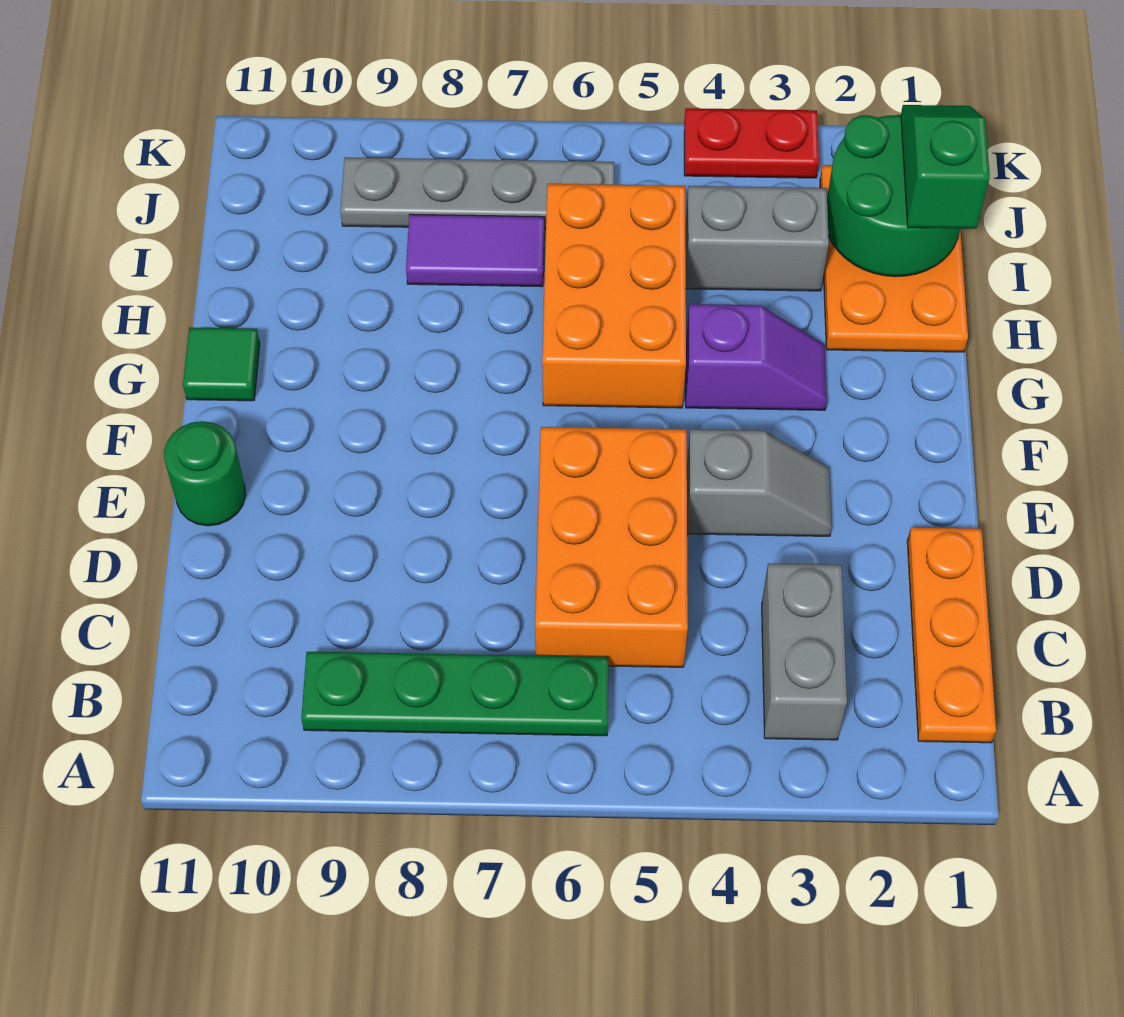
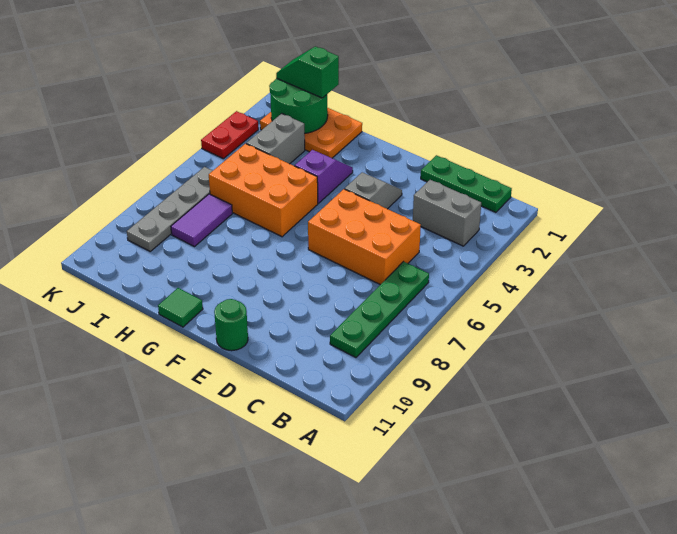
orange plate B1:D1 level 1 -> green plate B1:D1 level 1

